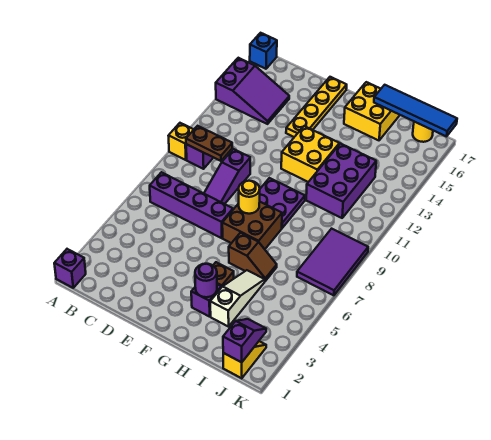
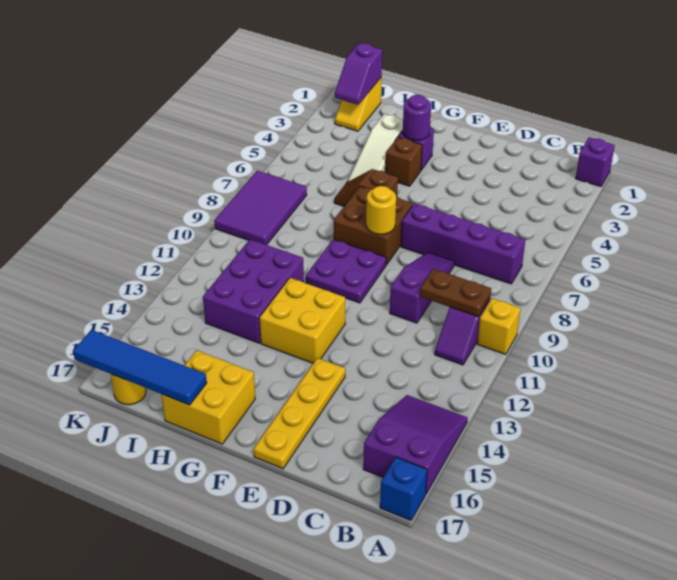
purple slope A14:C15 level 1 top A -> purple slope A14:B16 level 1 top 16

